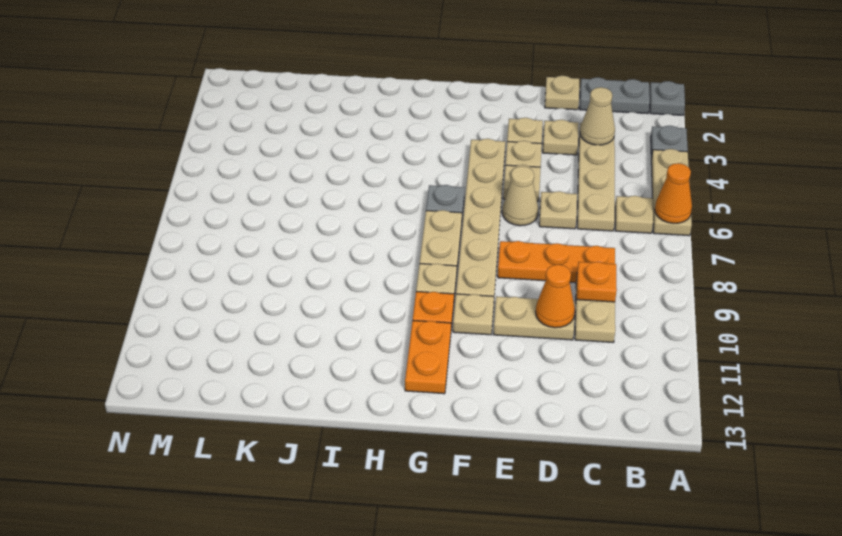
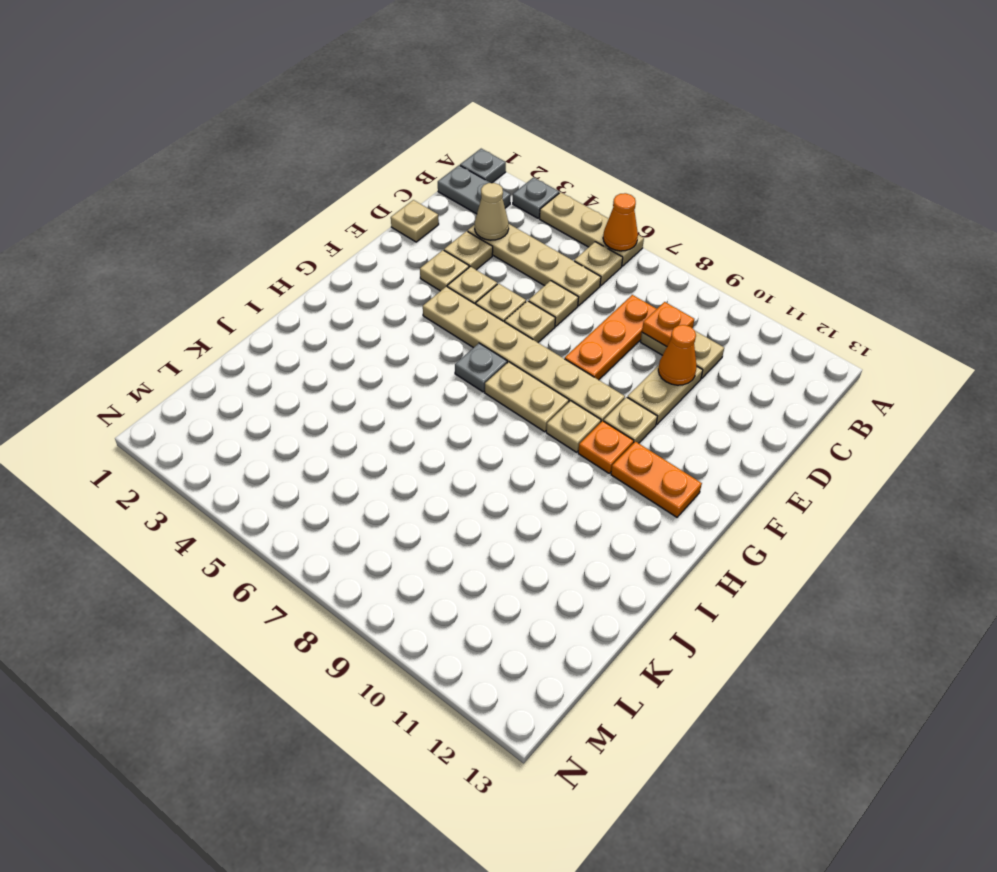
grey plate B1:C1 level 1 -> grey plate B1:B2 level 1
tan cone E6 level 1 -> tan plate E6 level 1

